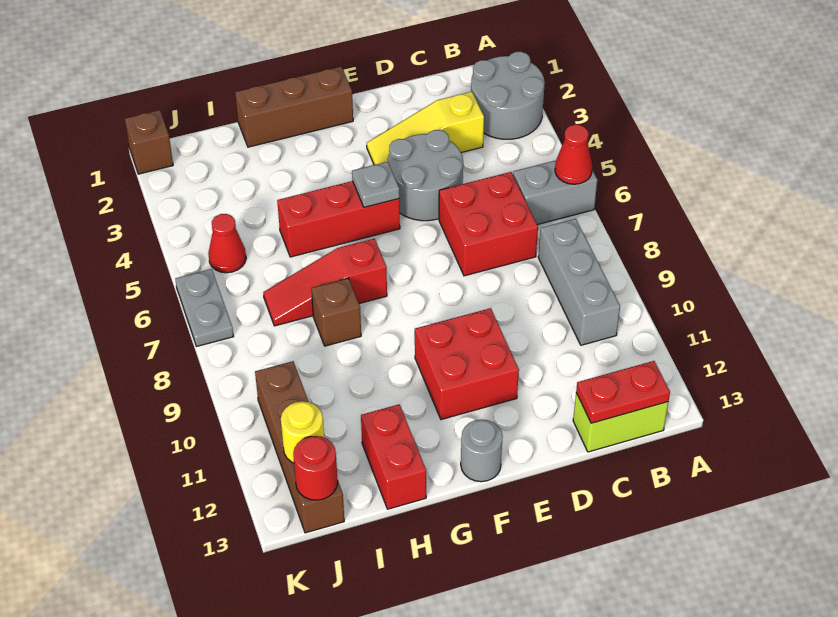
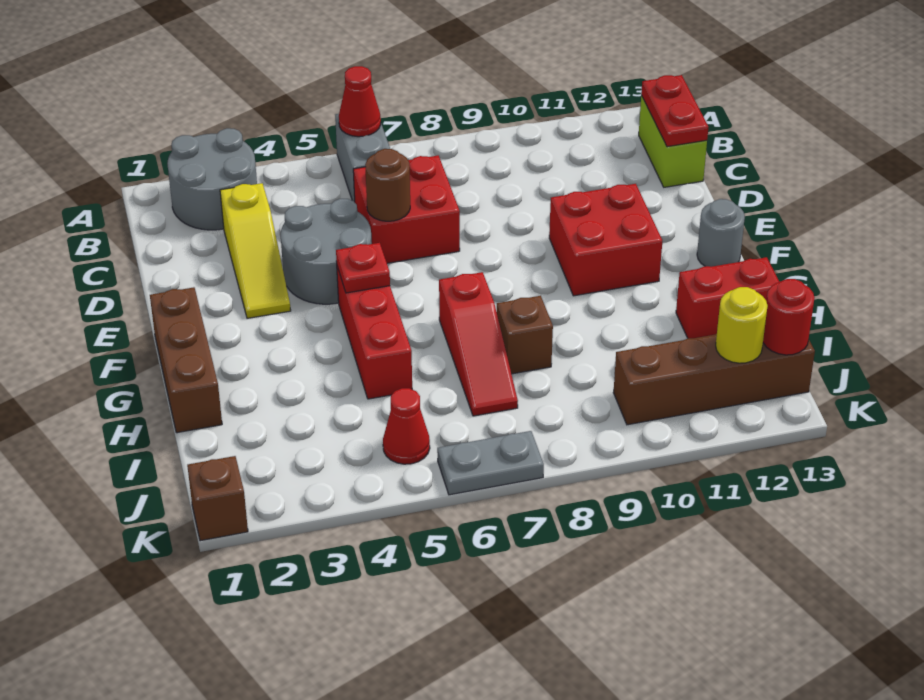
grey brick B8:B10 level 1 -> none
none -> brown round brick D6 level 2
grey plate F5 level 2 -> red plate F5 level 2

